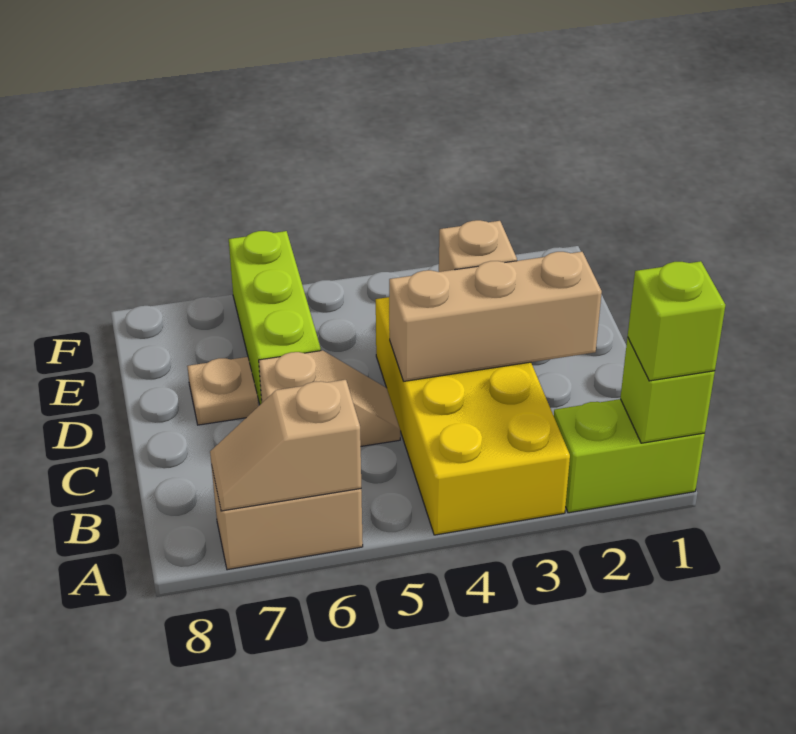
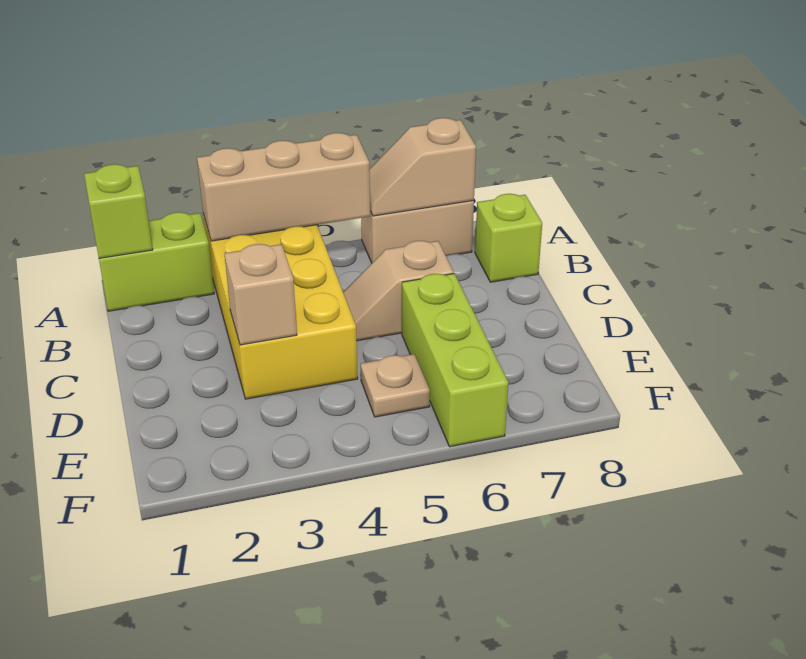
lime brick A1 level 3 -> lime brick B8 level 1
tan slope A6:A7 level 2 top 6 -> tan slope A6:A7 level 2 top 7
tan brick C2:C4 level 2 -> tan brick A3:A5 level 2
tan plate D7 level 1 -> tan plate E5 level 1

